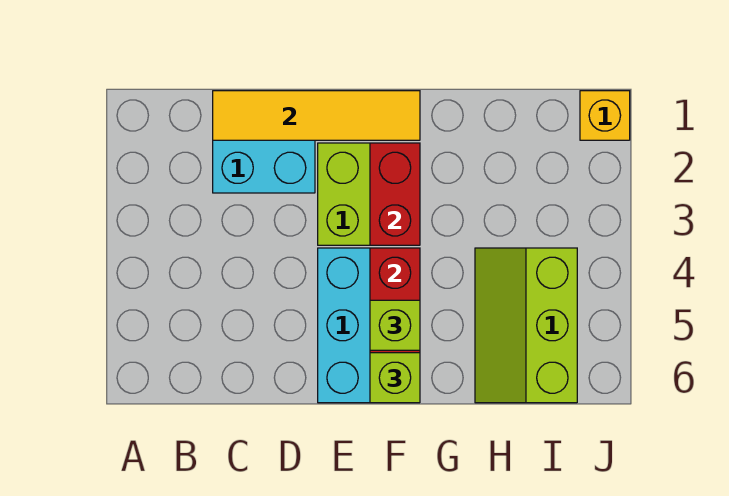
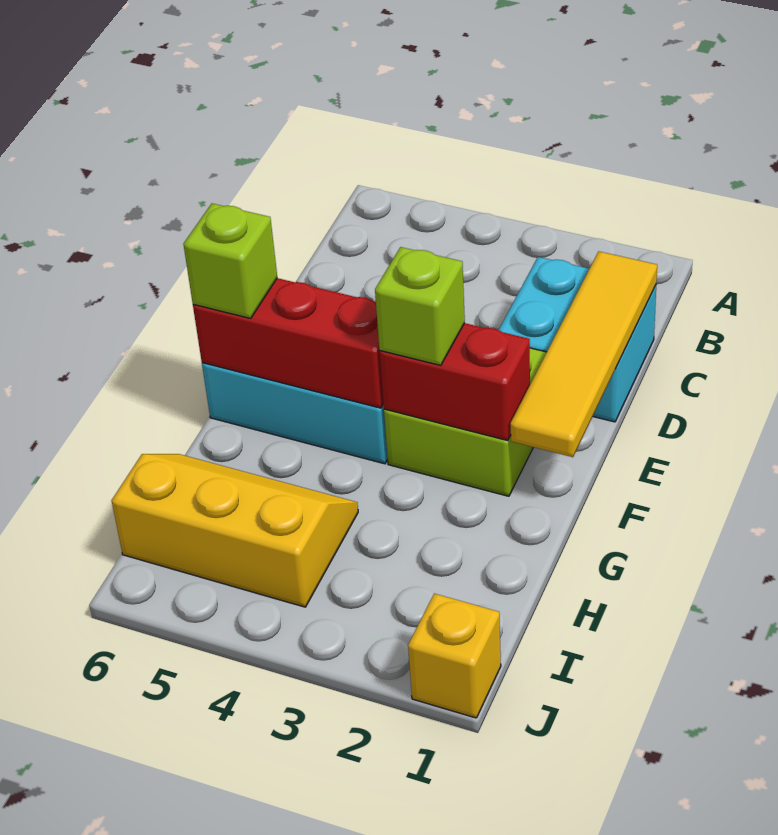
lime brick F5 level 3 -> lime brick F3 level 3
lime slope H4:I6 level 1 top I -> yellow slope H4:I6 level 1 top I

